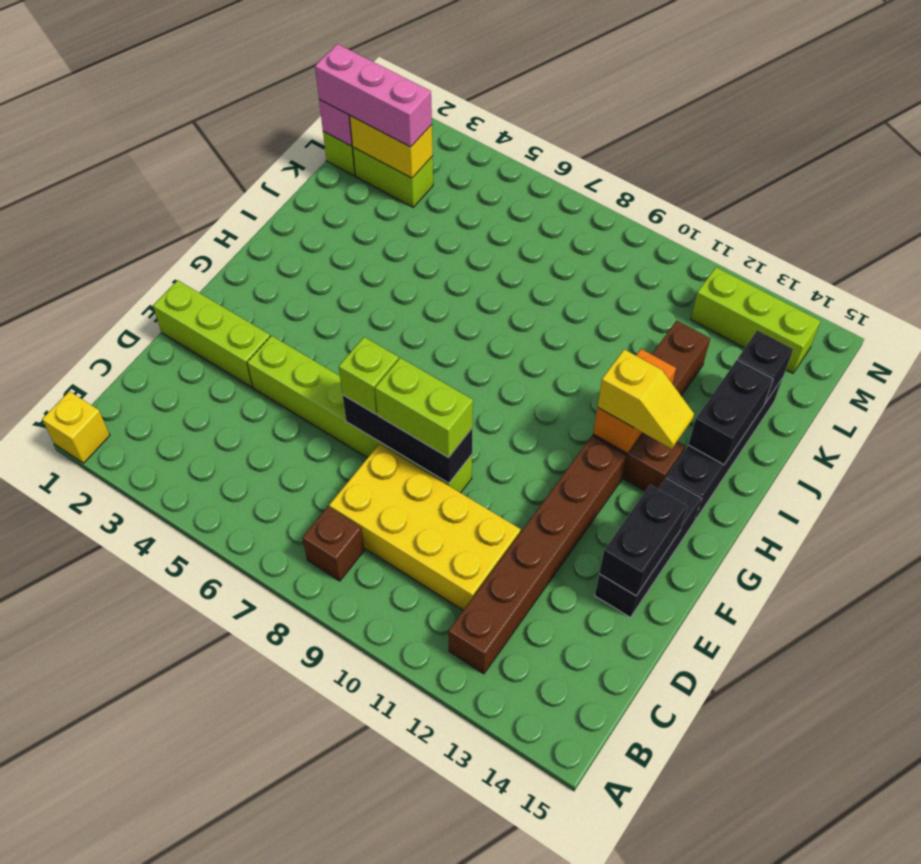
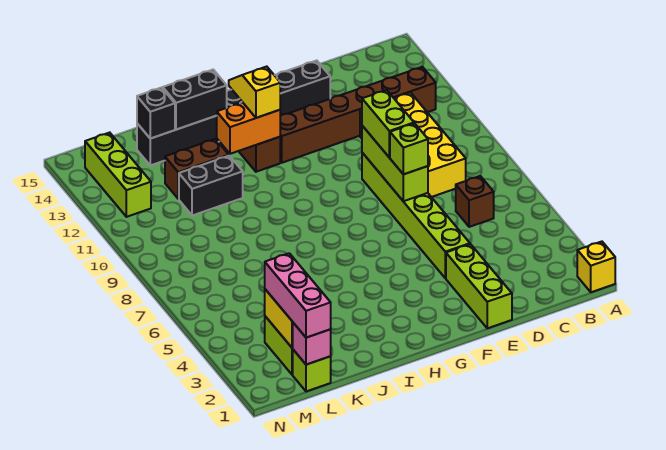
brown brick B8 level 1 -> brown brick C6 level 1
black brick E7:E9 level 2 -> lime brick E7:E9 level 2
black brick E14:F14 level 2 -> black brick J11:K11 level 1

